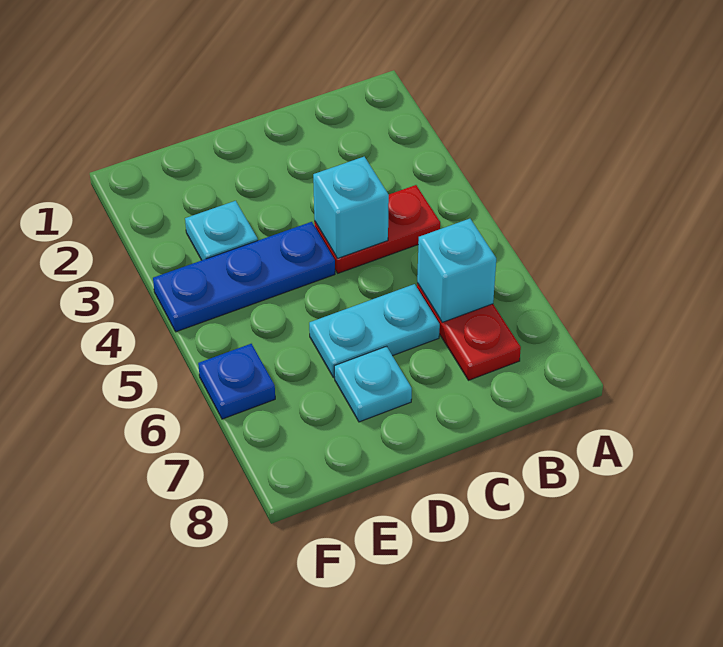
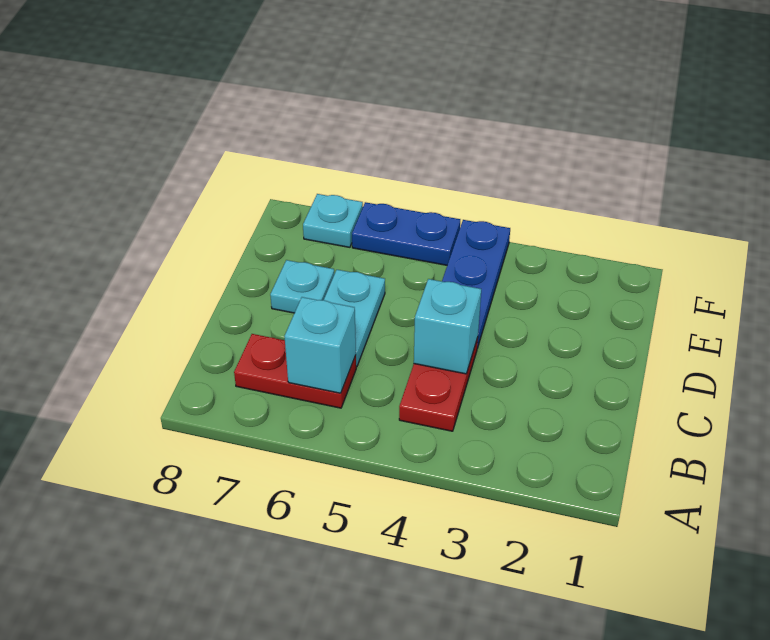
cyan plate E3 level 1 -> cyan plate F7 level 1
blue plate F6 level 1 -> blue plate F5:F6 level 1

